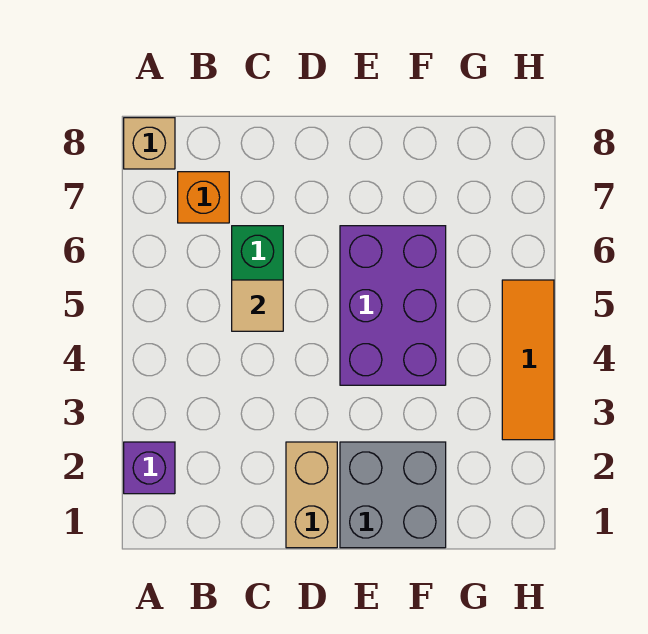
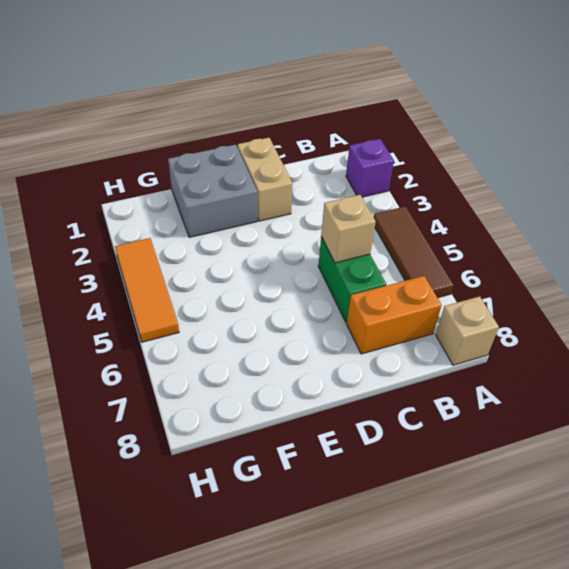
none -> brown tile A4:A6 level 1
orange brick B7 level 1 -> orange brick B7:C7 level 1
tan tile C5 level 2 -> tan brick C5 level 2
purple brick E4:F6 level 1 -> none

